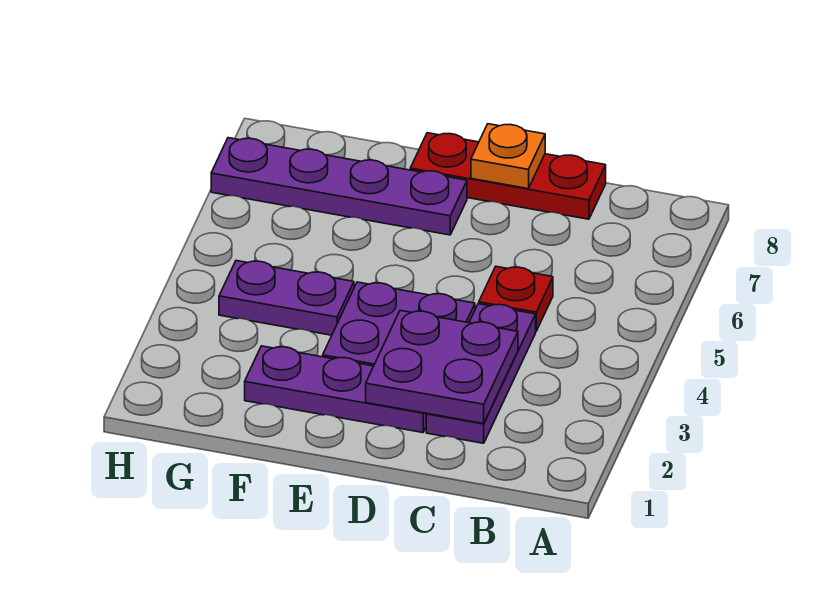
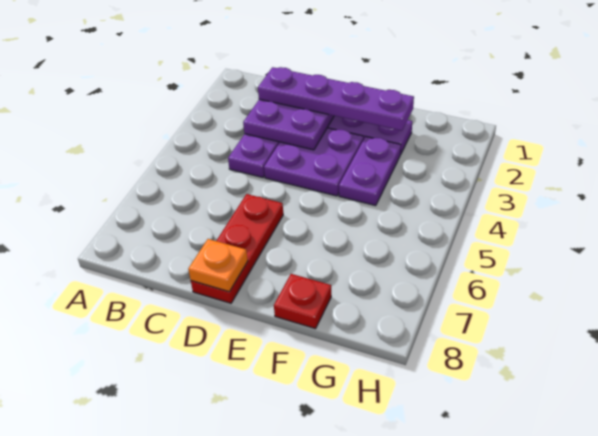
red plate C5 level 1 -> red plate F8 level 1
red plate C8:E8 level 1 -> red plate D6:D8 level 1
purple plate E7:H7 level 1 -> purple plate C2:F2 level 3
purple plate F4:G4 level 1 -> purple plate F3:F4 level 1

